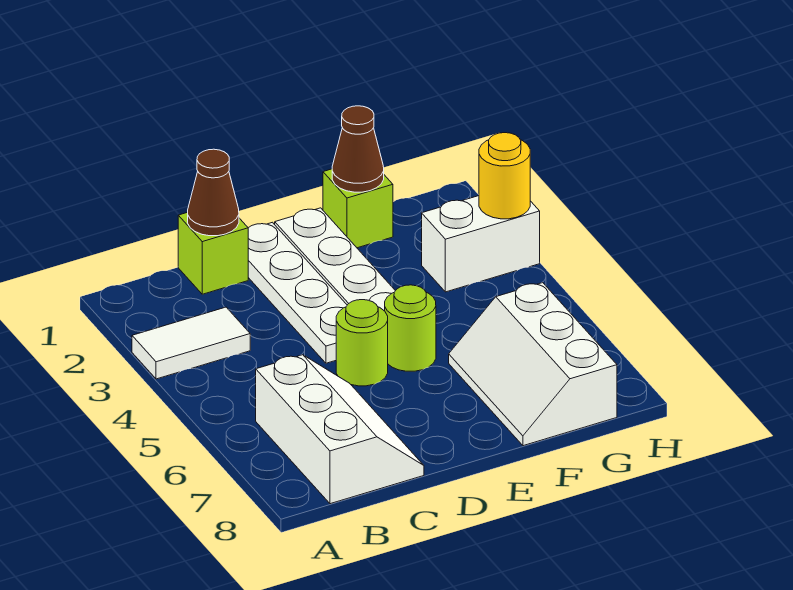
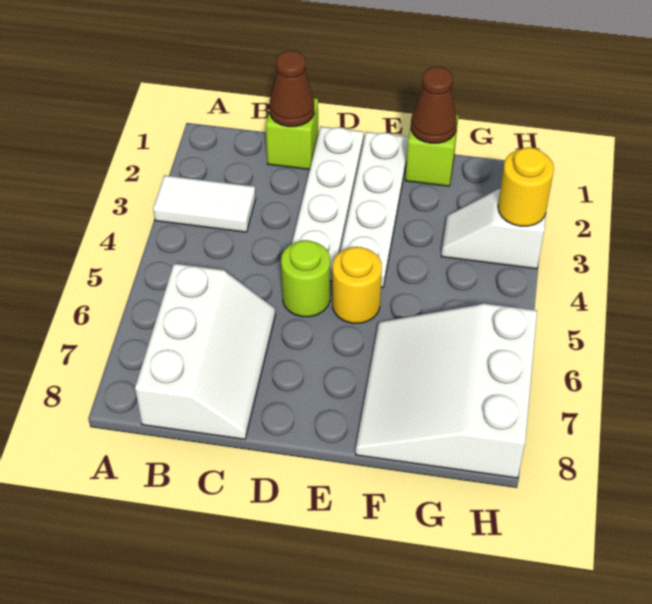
lime round brick E5 level 1 -> yellow round brick E5 level 1
white slope F6:G8 level 1 top G -> white slope F6:H8 level 1 top H
white brick G3:H3 level 1 -> white slope G3:H3 level 1 top H

